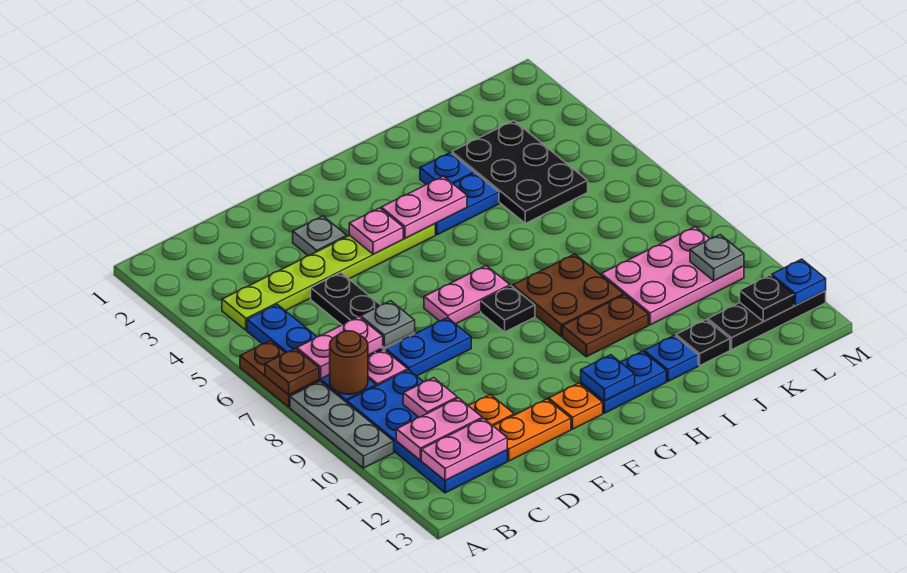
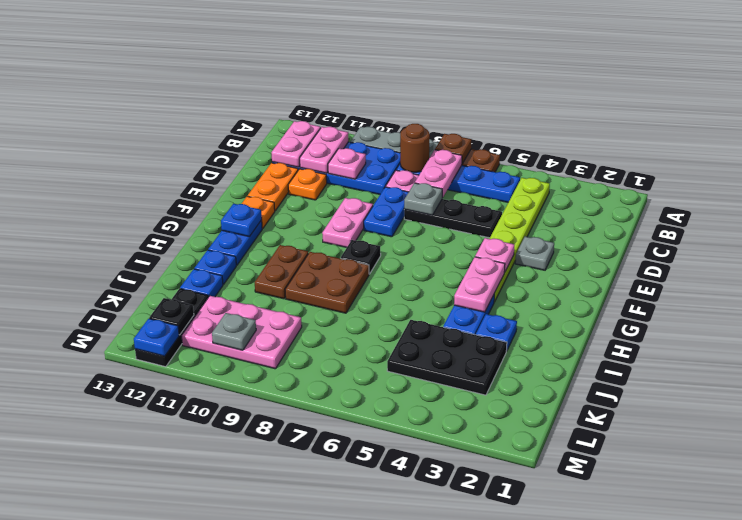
pink plate F7:G7 level 1 -> pink plate E9:F9 level 1
pink plate J9:L10 level 1 -> pink plate K9:L11 level 1
black plate J12 level 1 -> blue plate J12 level 1

